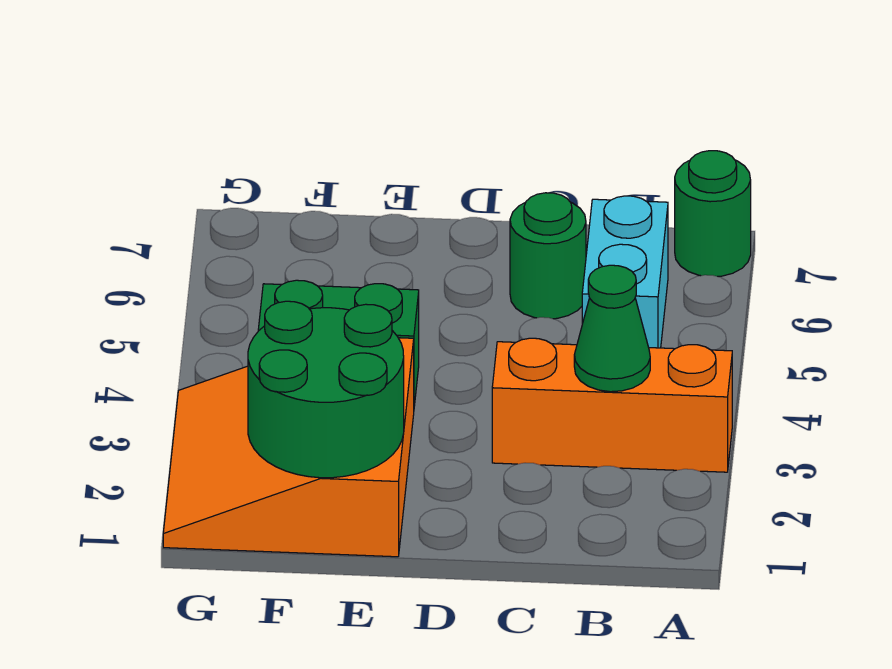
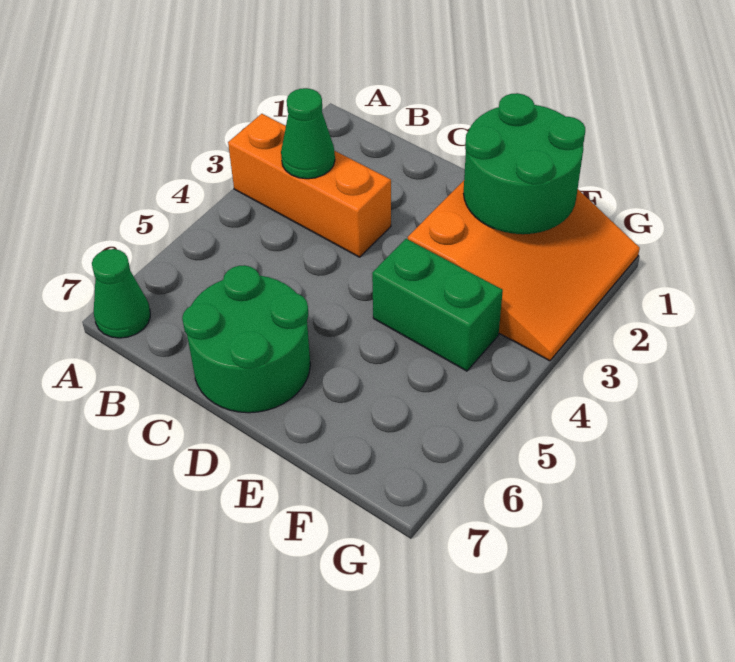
green round brick A7 level 1 -> green cone A7 level 1
cyan brick B5:B6 level 1 -> none
green round brick C6 level 1 -> green round brick C6:D7 level 1

